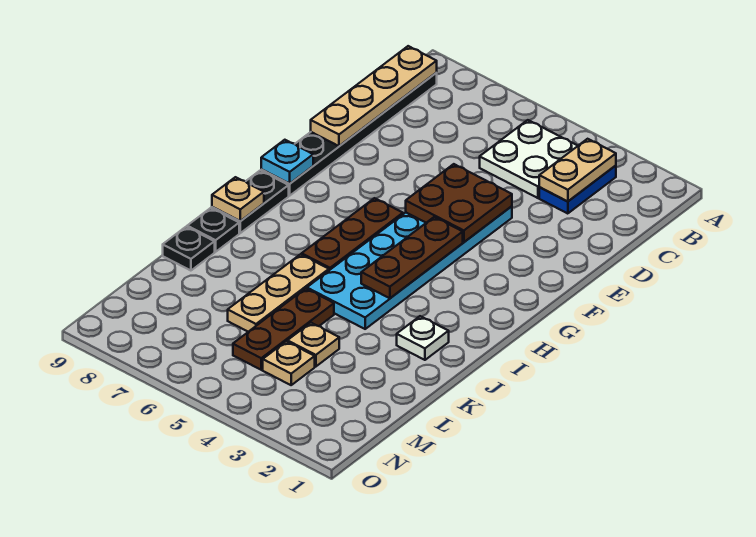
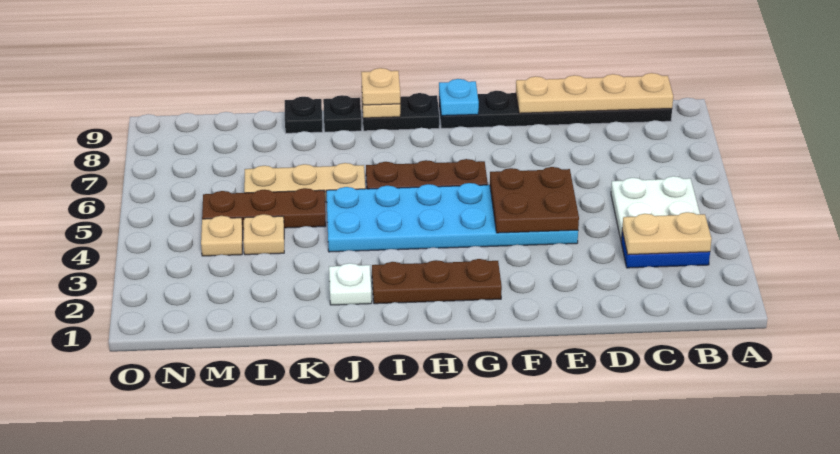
brown plate G4:I4 level 2 -> brown plate G2:I2 level 1
none -> tan plate I9 level 3

